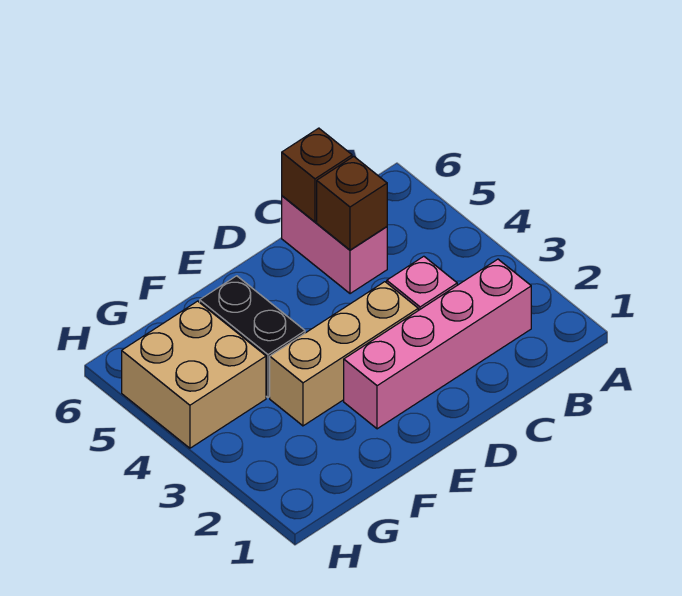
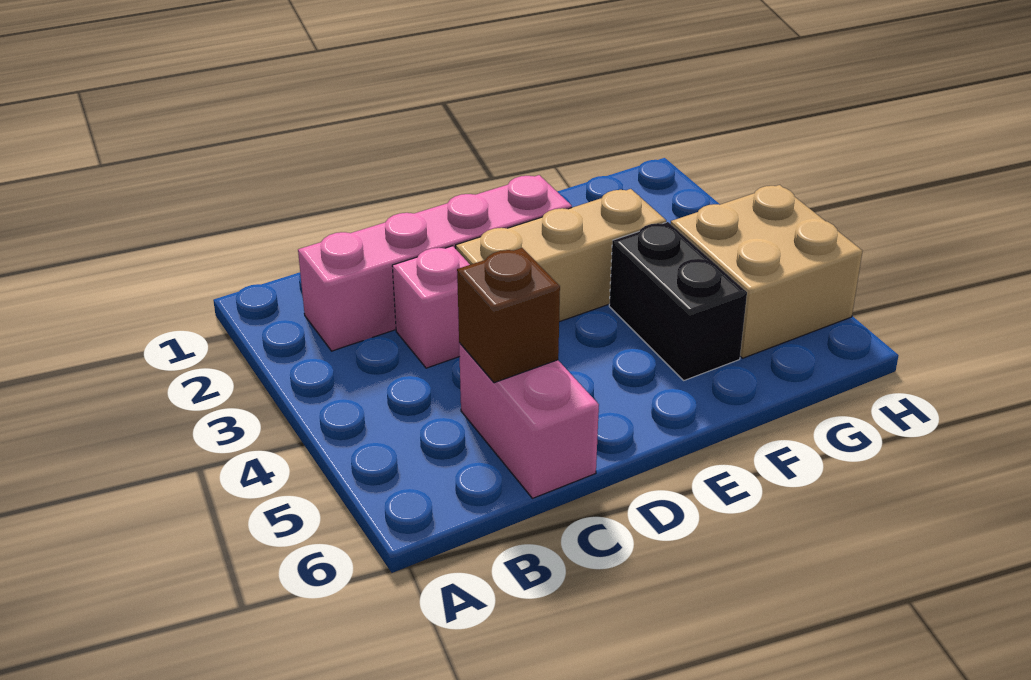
brown brick C6 level 2 -> none

